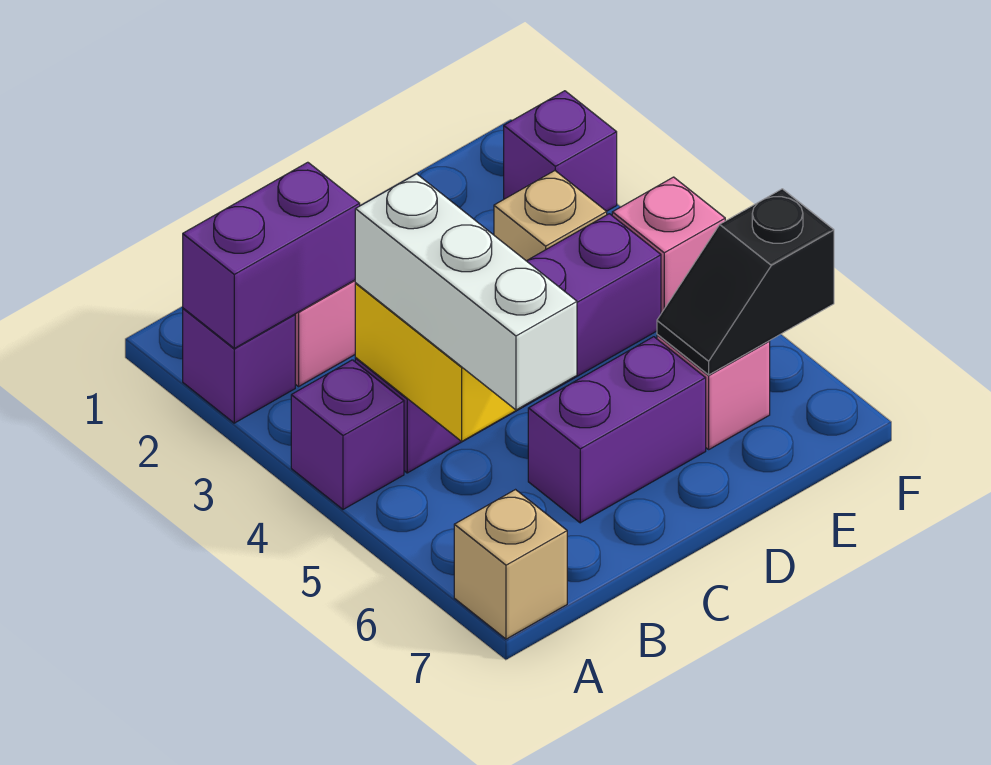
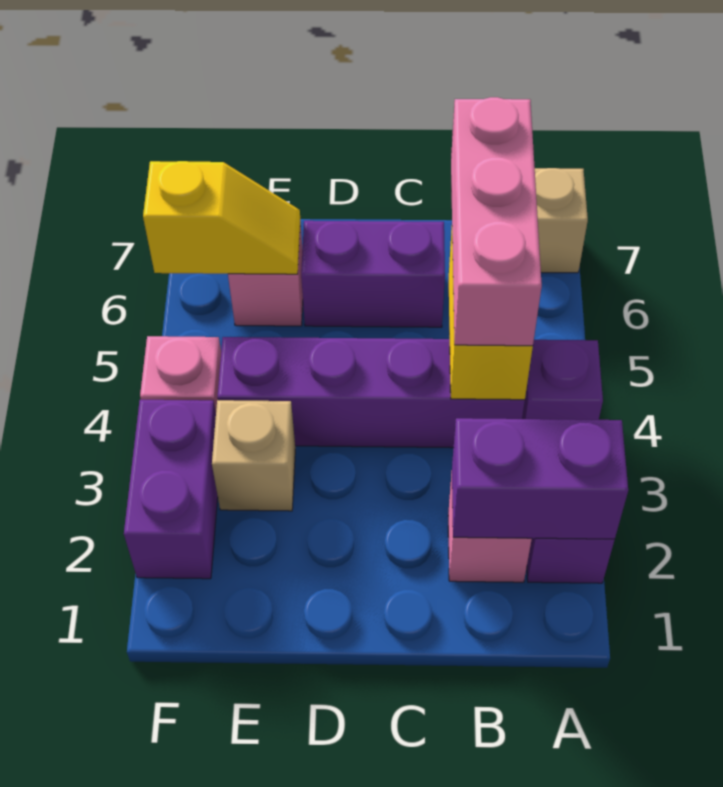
white brick B4:B6 level 3 -> pink brick B4:B6 level 3
black slope E6:F6 level 2 top F -> yellow slope E6:F6 level 2 top F
purple brick F2 level 1 -> purple brick F2:F3 level 1

